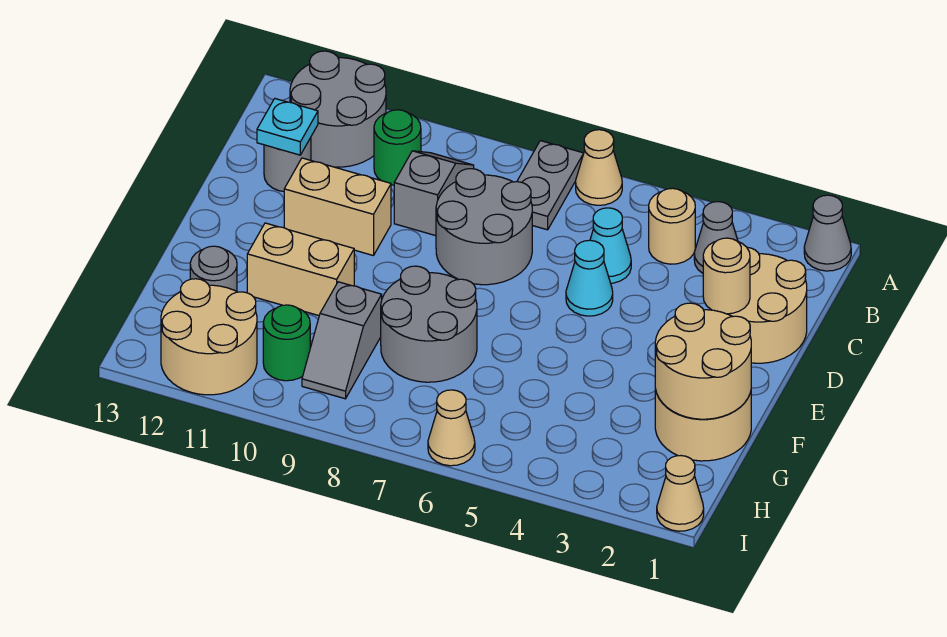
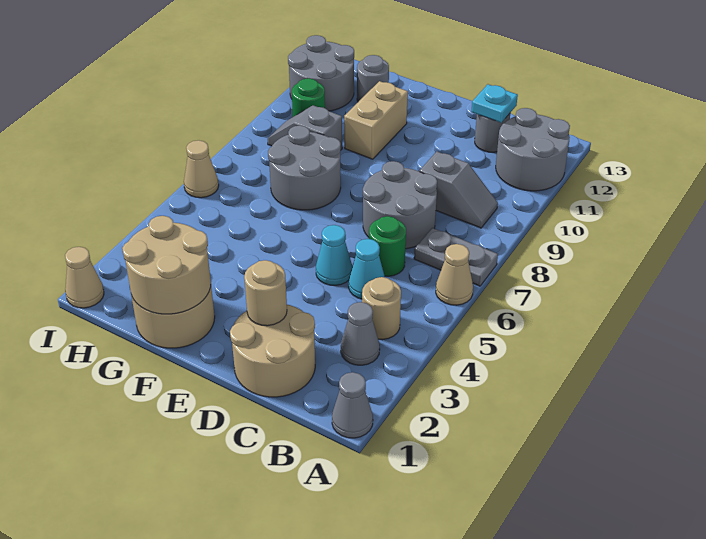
green round brick B10 level 1 -> green round brick C6 level 1
tan brick D10:D11 level 1 -> none
tan round brick H11:I12 level 1 -> grey round brick H11:I12 level 1

